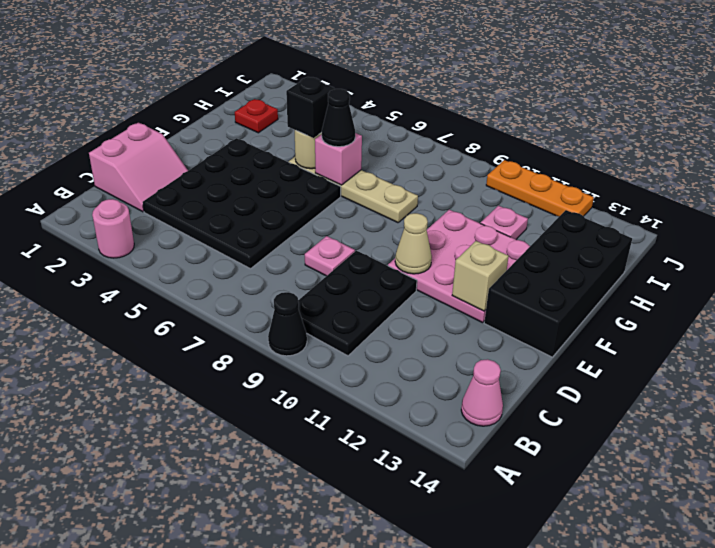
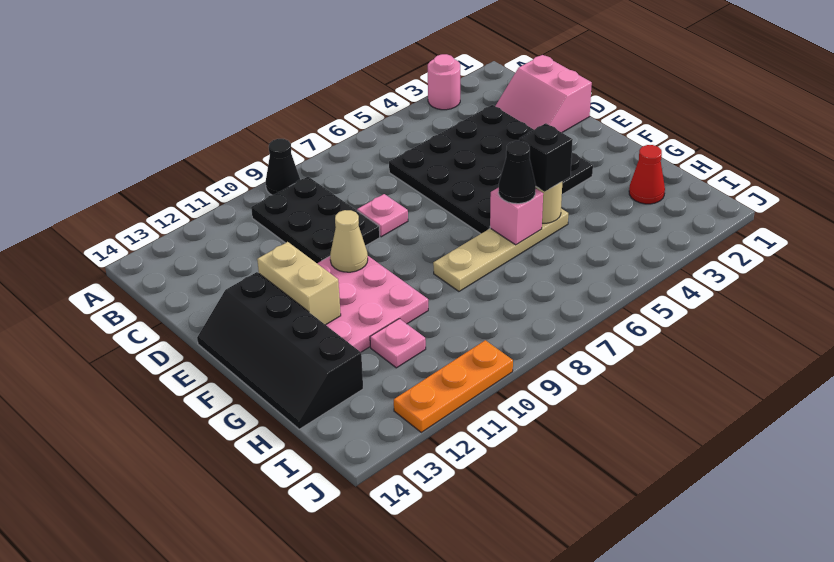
pink cone B14 level 1 -> none
tan brick E12 level 2 -> tan brick E12:F12 level 2
black brick E13:H14 level 1 -> black slope E13:H14 level 1 top 13
red plate H2 level 1 -> red cone H2 level 1

